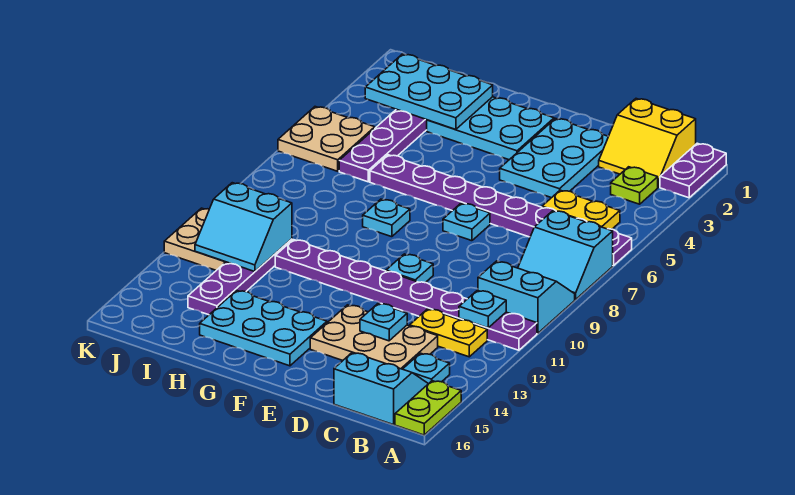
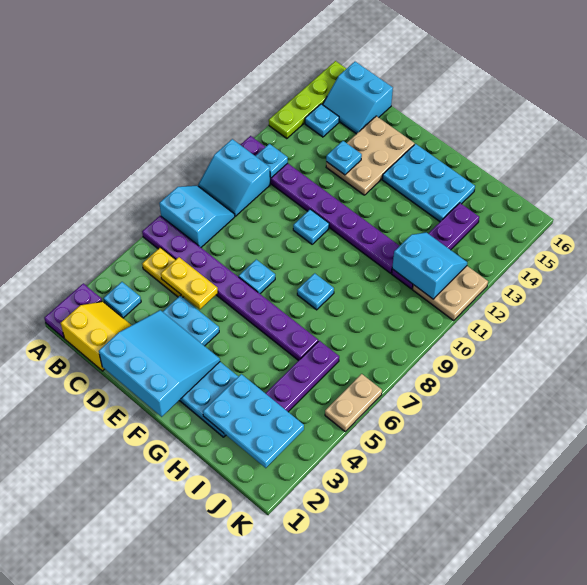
lime plate A15:A16 level 1 -> lime plate A13:A16 level 1
lime plate B3 level 1 -> cyan plate B3 level 1
yellow plate B12:C12 level 1 -> yellow plate C5:D5 level 2
tan plate C13:E14 level 1 -> tan plate D13:E15 level 1
none -> cyan slope D1:F3 level 2 top 1
tan plate J5:K6 level 1 -> tan plate K5:K6 level 1

